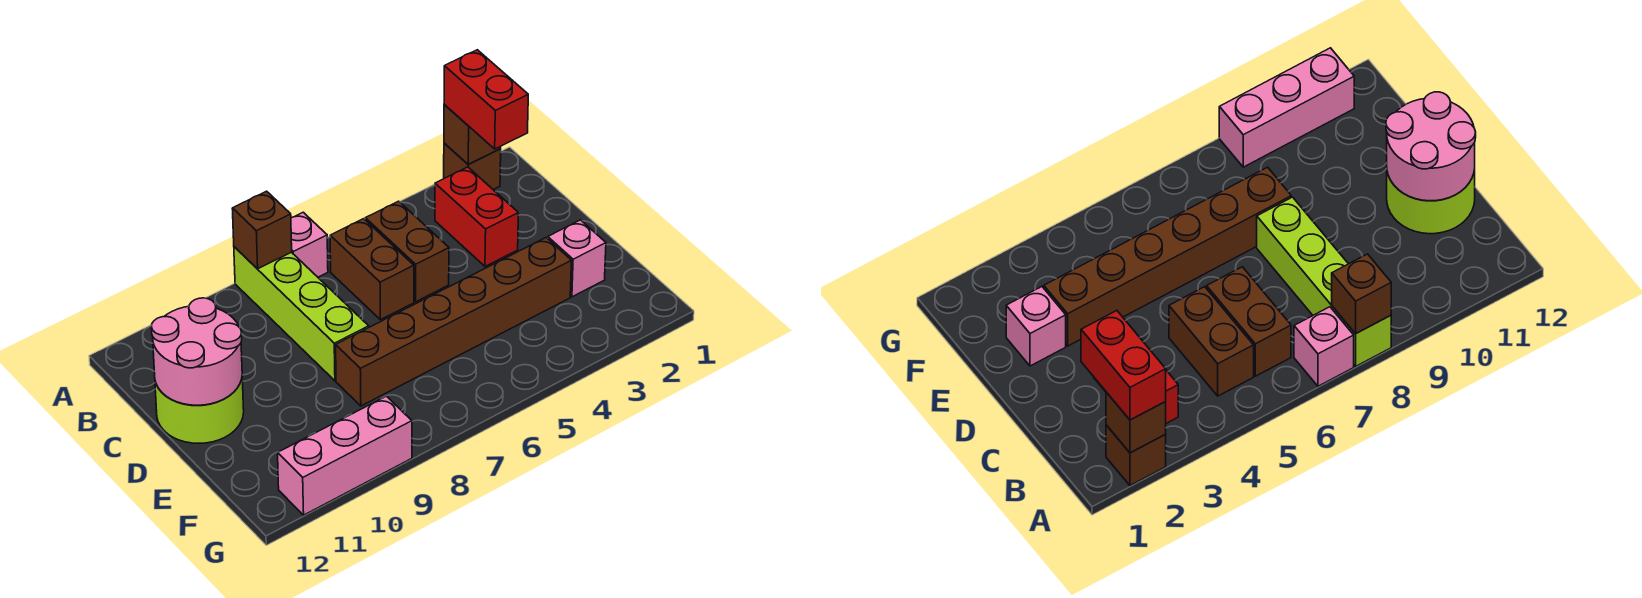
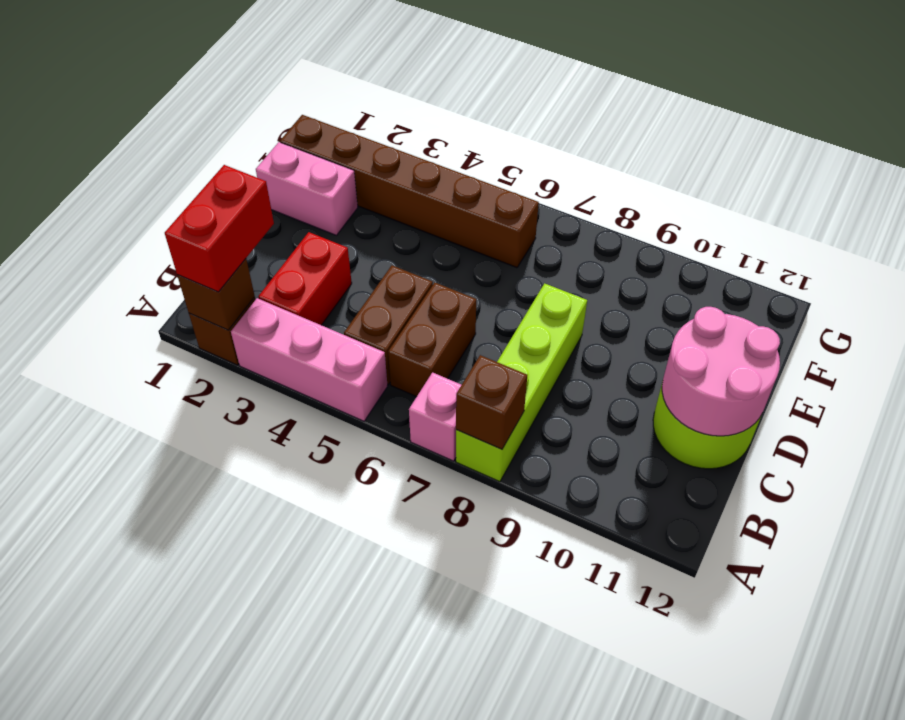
pink brick E2 level 1 -> pink brick E1:E2 level 1
brown brick E3:E8 level 1 -> brown brick F1:F6 level 1
pink brick G9:G11 level 1 -> pink brick A3:A5 level 1

